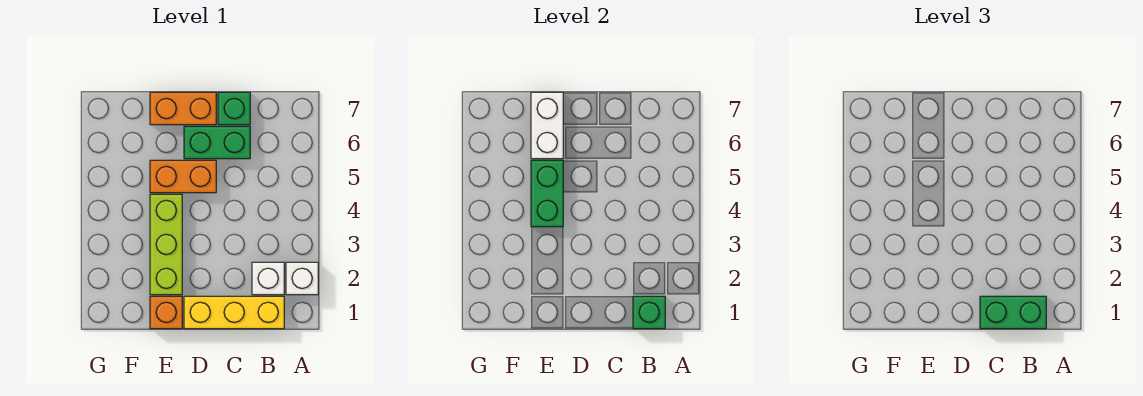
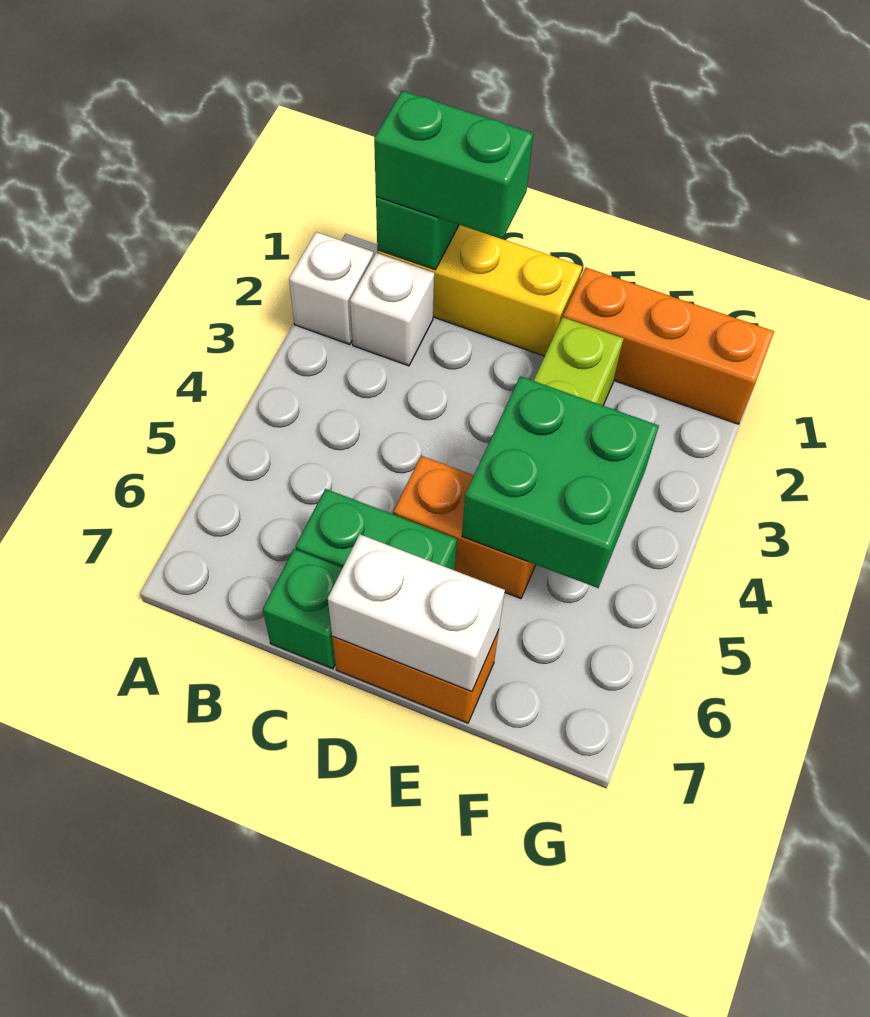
orange brick E1 level 1 -> orange brick E1:G1 level 1
green brick E4:E5 level 2 -> green brick E4:F5 level 2
white brick E6:E7 level 2 -> white brick D7:E7 level 2

